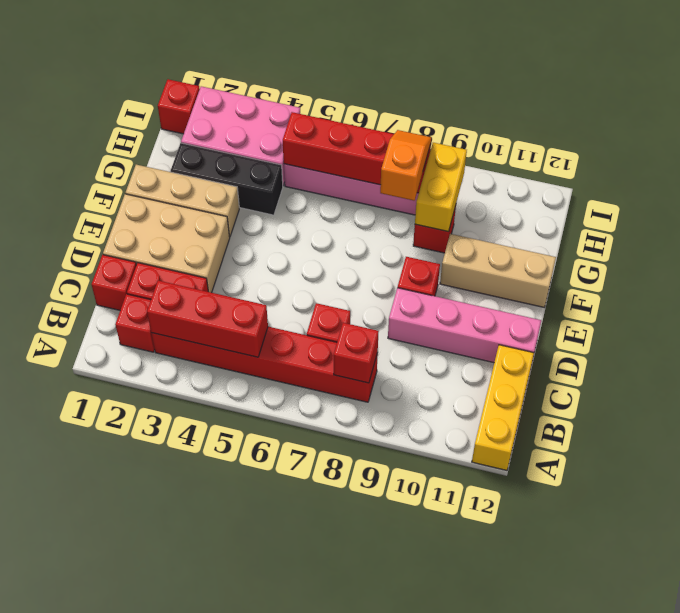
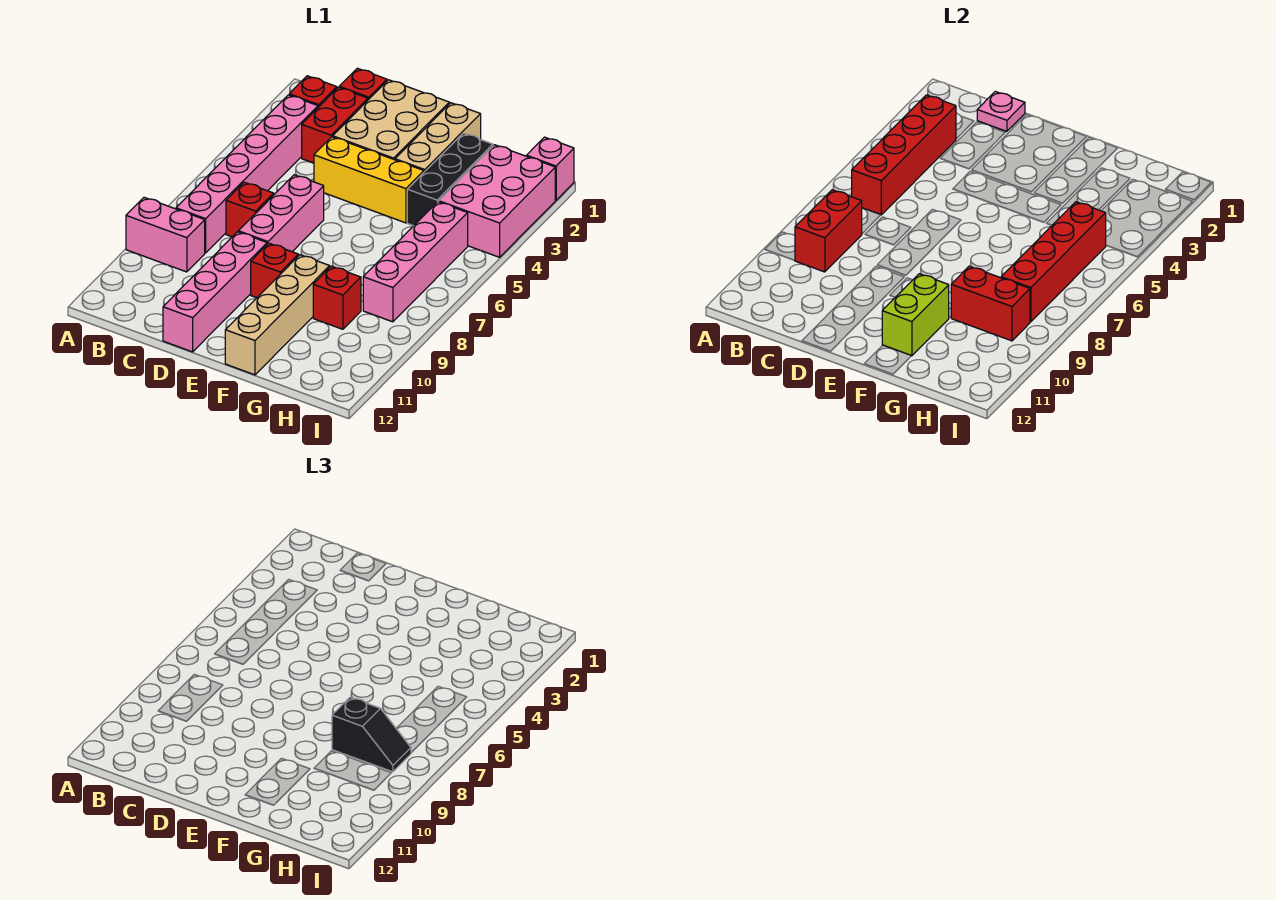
none -> pink brick A9:B9 level 1
yellow brick A12:C12 level 1 -> yellow brick D4:F4 level 1
red brick B3:B8 level 1 -> pink brick B3:B8 level 1
red brick B3:B5 level 2 -> red brick B3:B6 level 2
red brick B8 level 2 -> red brick B8:B9 level 2
none -> pink plate C1 level 2
none -> pink brick D6:D8 level 1
tan brick F10:F12 level 1 -> tan brick F9:F12 level 1
none -> lime brick F10:F11 level 2
orange slope G8:H8 level 3 top G -> black slope G8:H8 level 3 top G
yellow brick G9:H9 level 2 -> red brick G9:H9 level 2
red brick I1 level 1 -> pink brick I1 level 1

